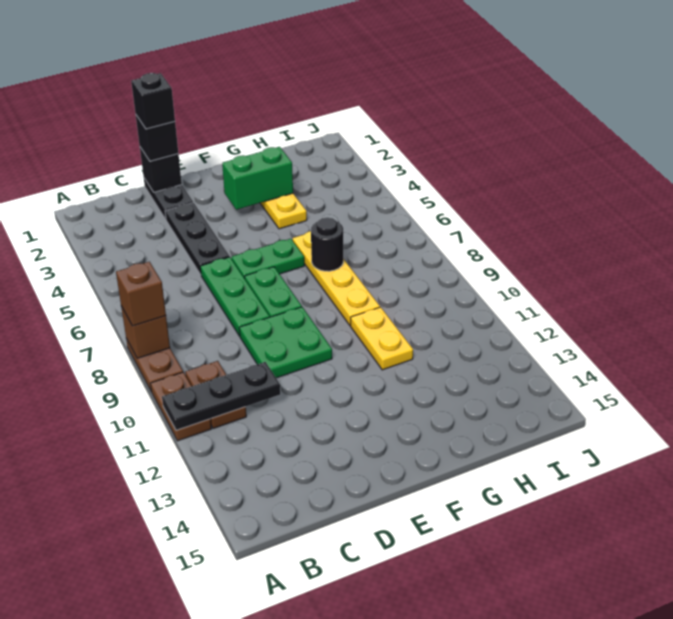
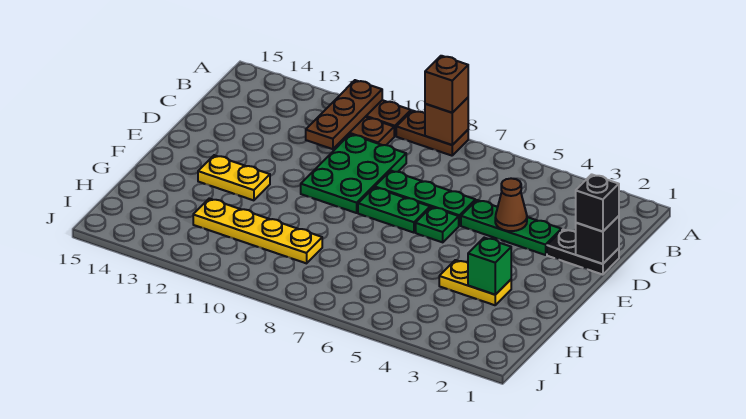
black plate A11:C11 level 2 -> brown plate A11:C11 level 2
black brick D1 level 4 -> none
black plate D3:D5 level 1 -> green plate D3:D5 level 1
none -> brown cone D4 level 2
green plate D9:E10 level 1 -> green plate C9:E10 level 1
green plate E6:F6 level 1 -> green plate E6 level 1
green brick F3:G3 level 2 -> green brick G3 level 2
yellow plate G6:G9 level 1 -> yellow plate H9:H12 level 1
black round brick G7 level 2 -> none
yellow plate G10:G11 level 1 -> yellow plate F12:F13 level 1

